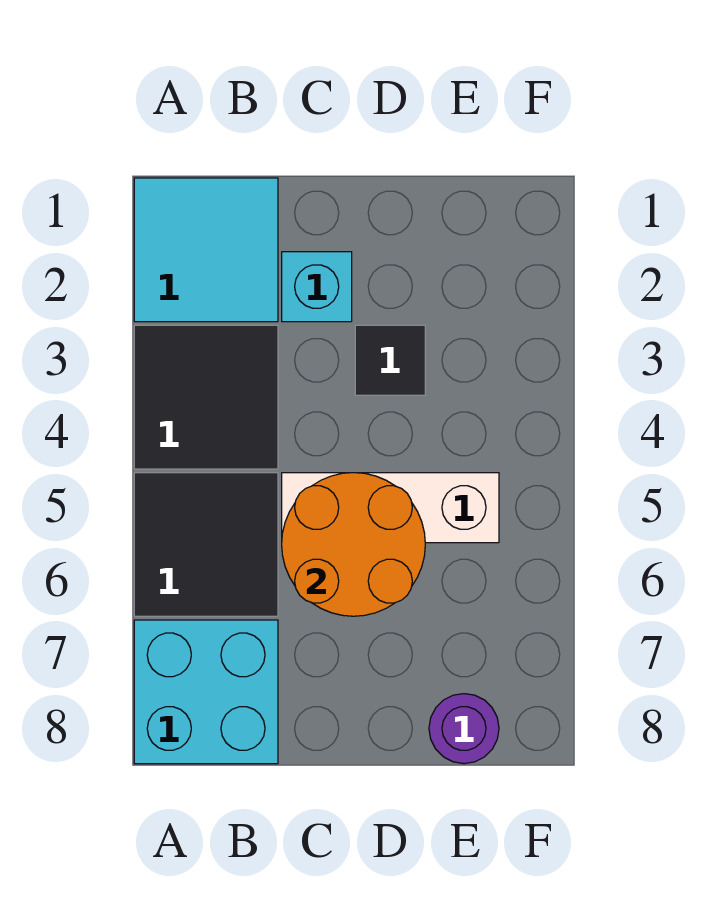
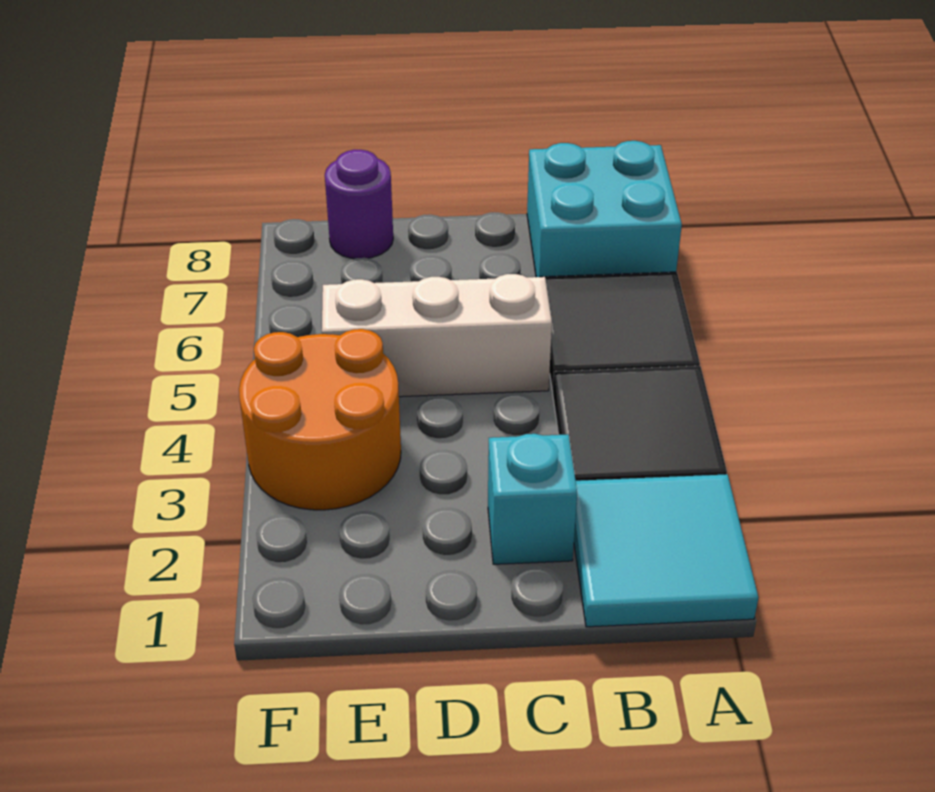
orange round brick C5:D6 level 2 -> orange round brick E3:F4 level 1
black tile D3 level 1 -> none

